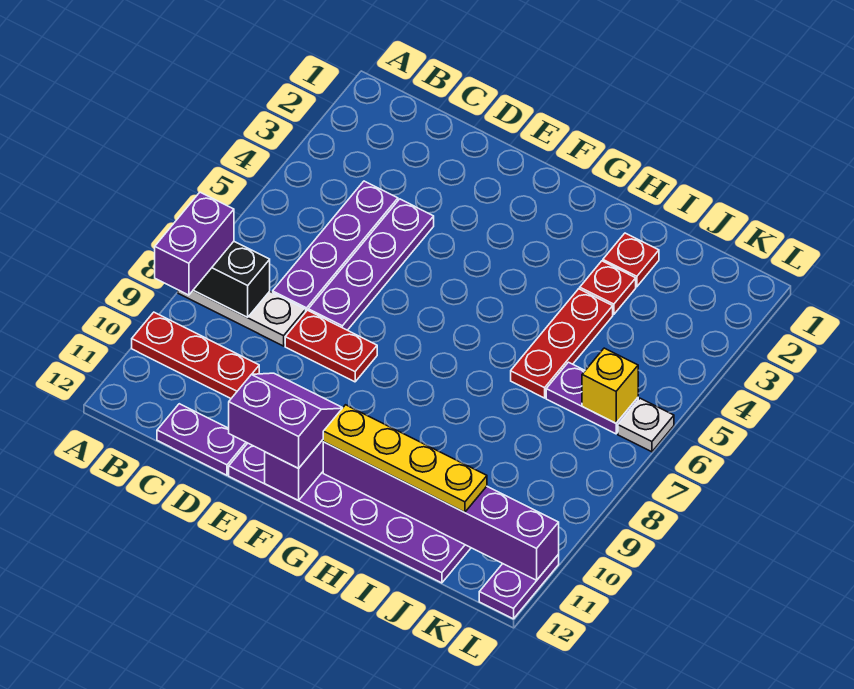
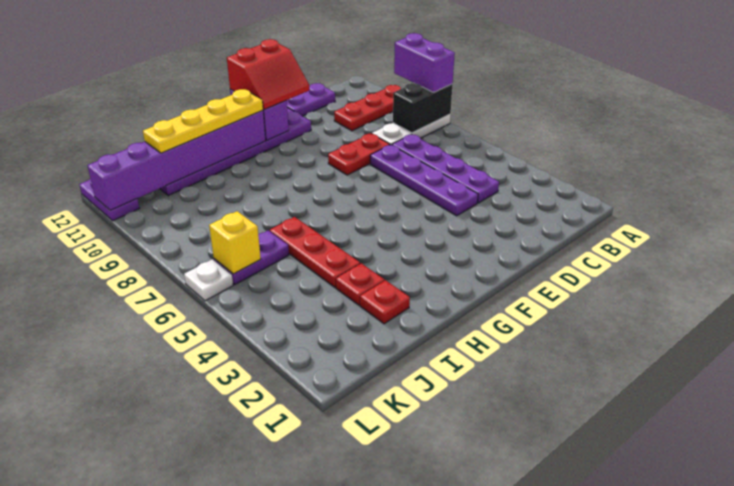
purple slope E11:F12 level 3 top 12 -> red slope E11:F12 level 3 top 12

